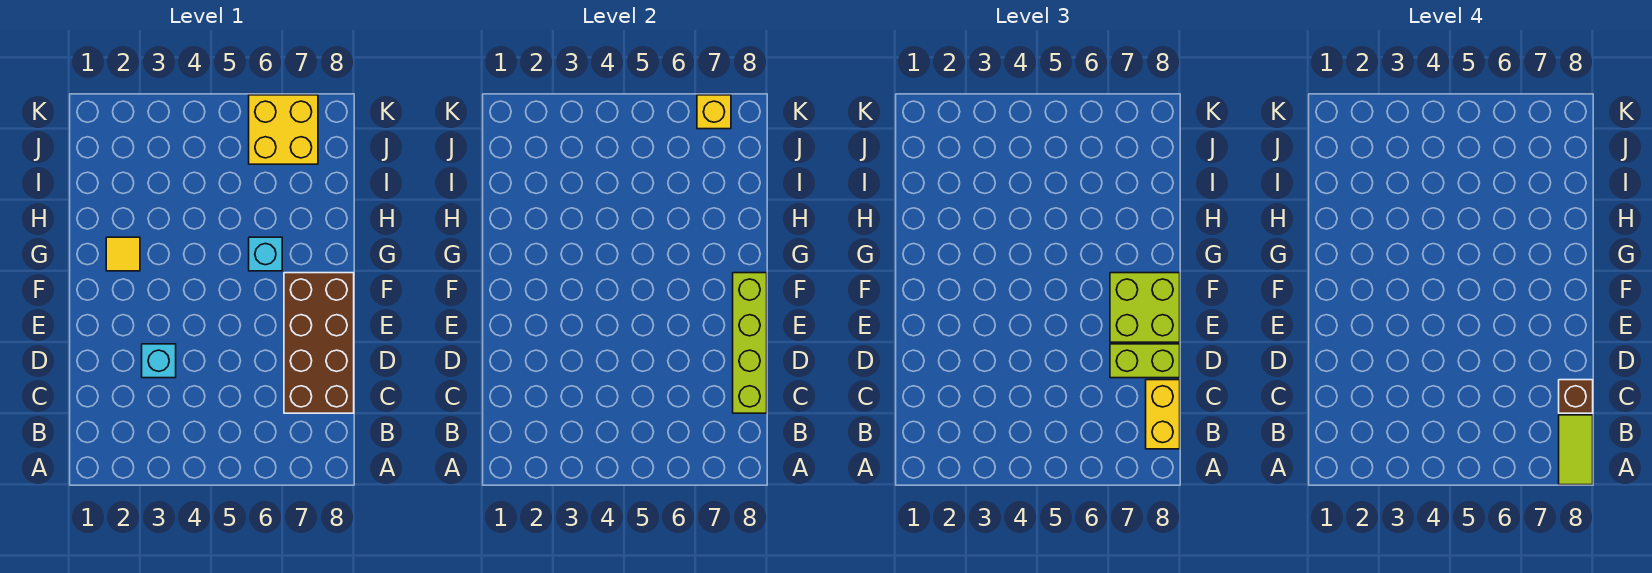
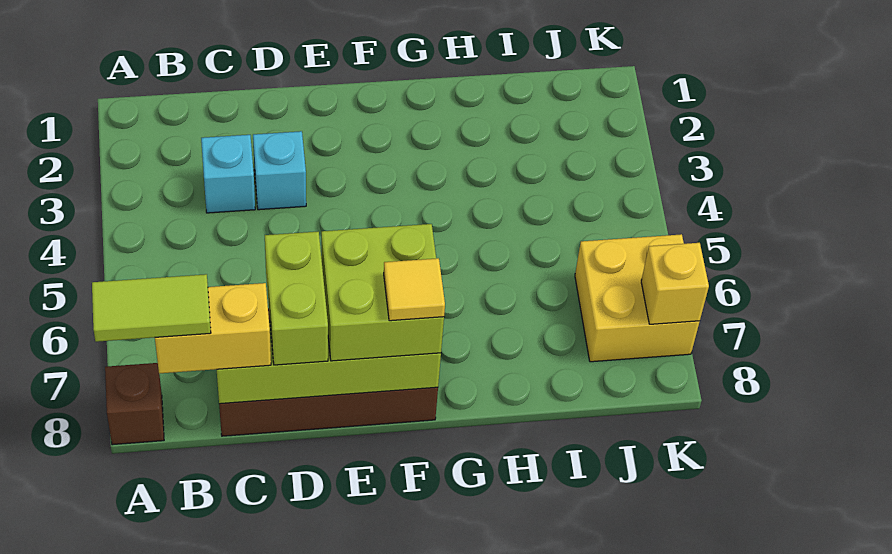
brown brick C8 level 4 -> brown brick A8 level 1
yellow tile G2 level 1 -> yellow tile F8 level 4
cyan brick G6 level 1 -> cyan brick C3 level 1

